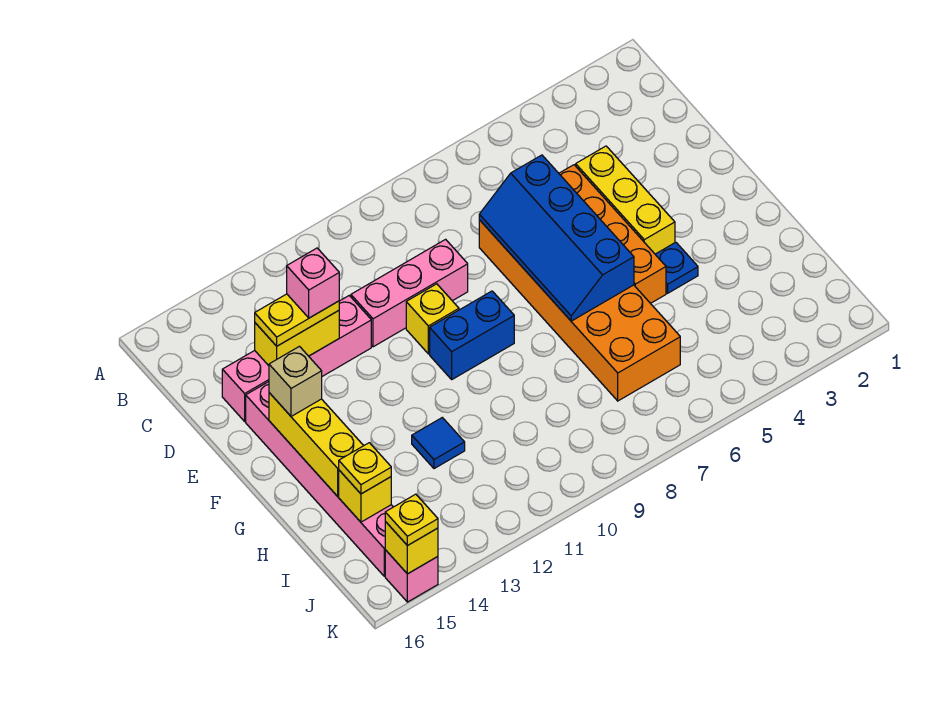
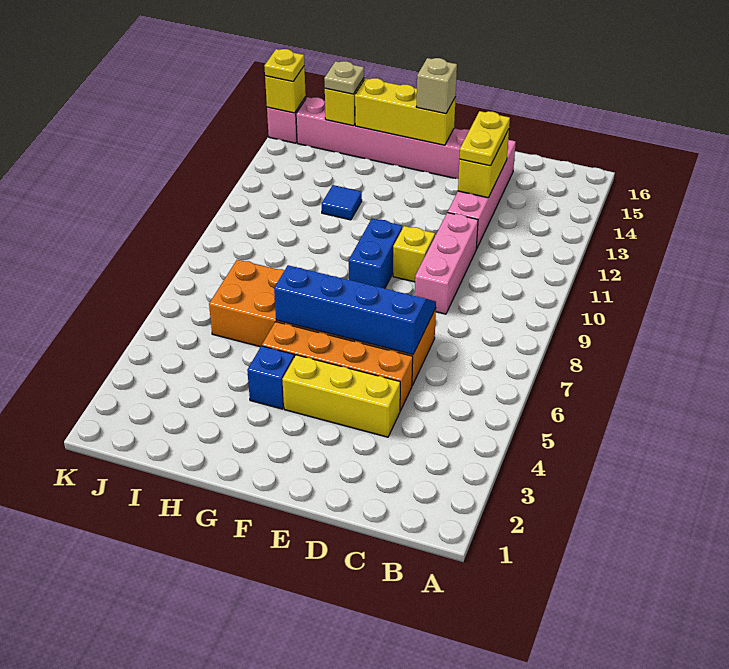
pink brick D13 level 4 -> none
blue plate G4 level 1 -> blue brick G4 level 1
yellow plate I15 level 3 -> tan plate I15 level 3

